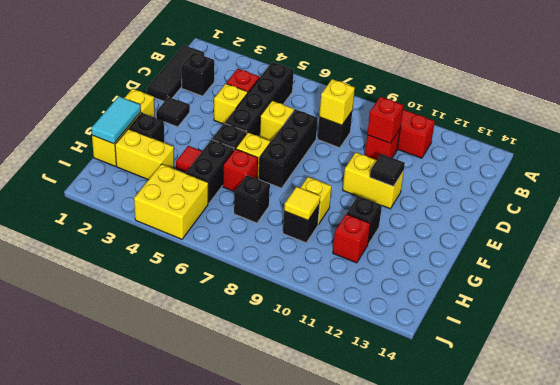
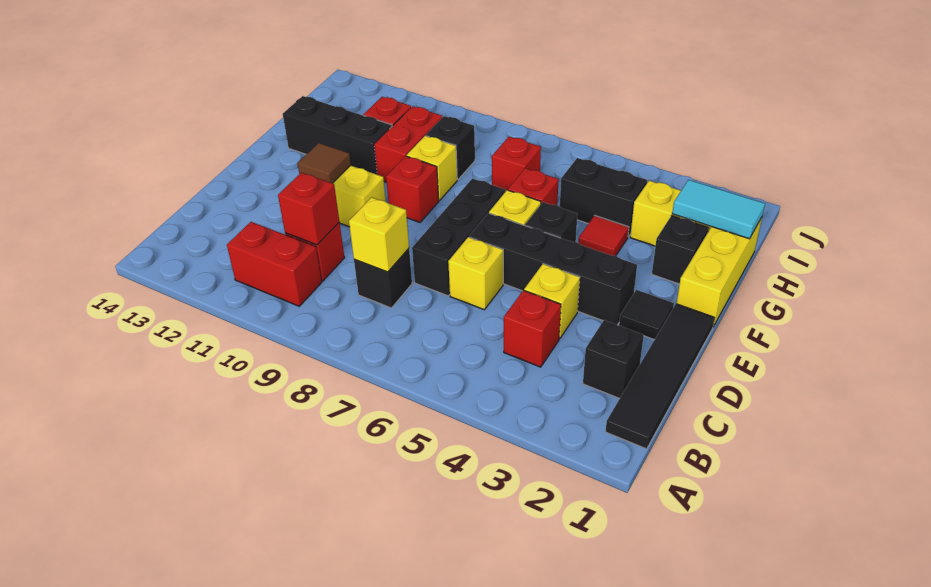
black tile B1:D1 level 1 -> black tile B1:E1 level 1
black brick B5:E5 level 1 -> black brick E3:E6 level 1
black tile E11 level 2 -> brown tile E11 level 2
none -> red brick F9 level 1
cyan tile G1:H1 level 2 -> cyan tile H1:H2 level 2
black brick G5:H5 level 1 -> black brick H4:H5 level 1
none -> red brick G10:H10 level 1
black brick G11 level 1 -> black brick G11:G13 level 1
black brick H7 level 1 -> red brick H7 level 1
yellow tile H9 level 2 -> none
yellow brick I4:J5 level 1 -> none

